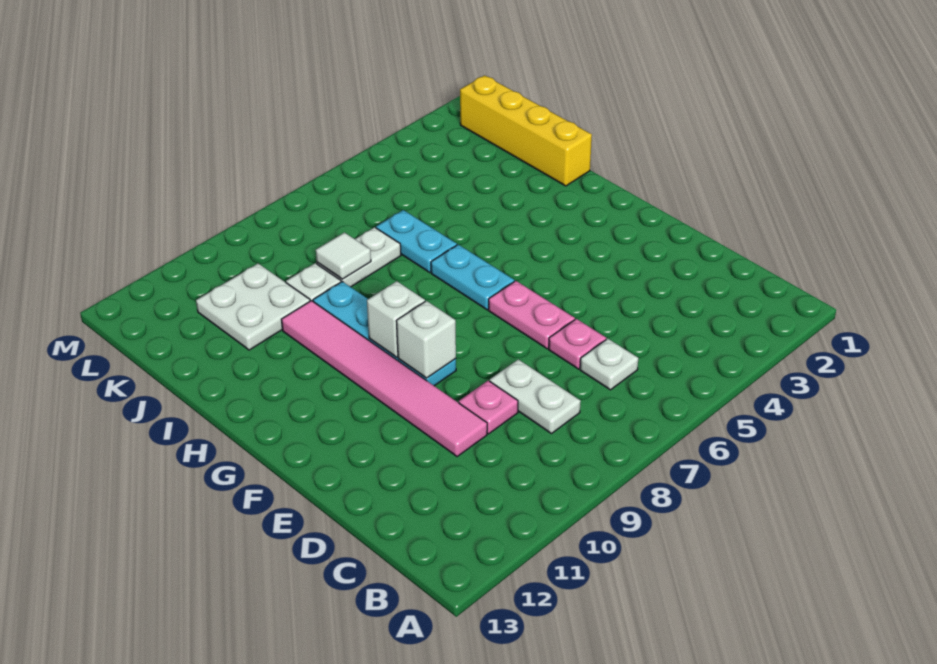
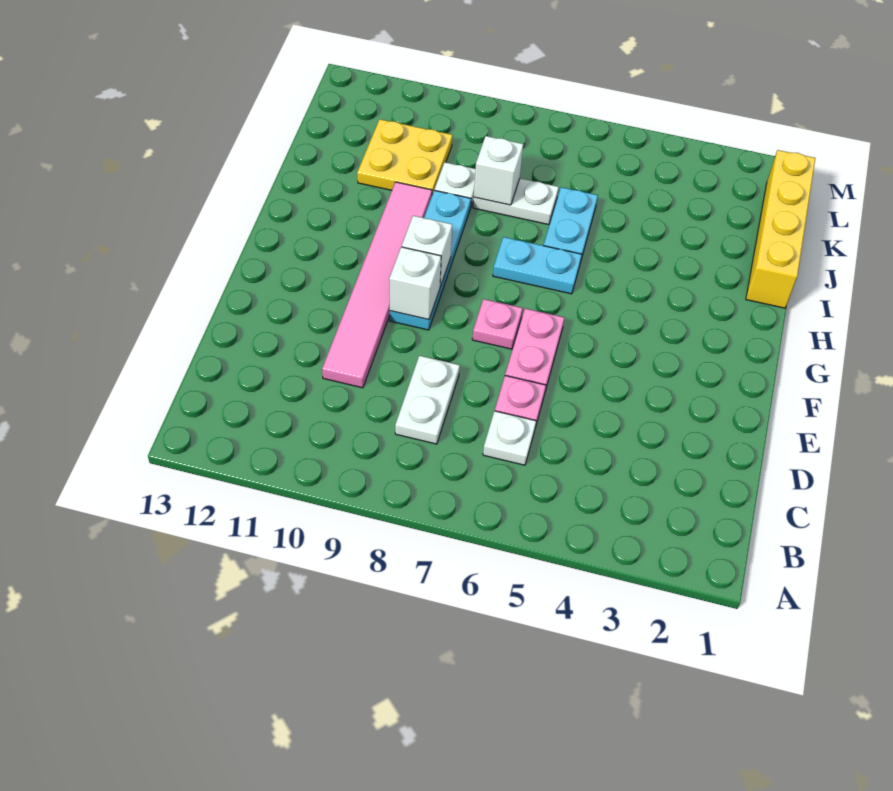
pink plate D9 level 1 -> pink plate F7 level 1
cyan plate G6:H6 level 1 -> cyan plate H6:H7 level 1
white tile J8 level 2 -> white brick J8 level 2
white plate J10:K11 level 1 -> yellow plate J10:K11 level 1

